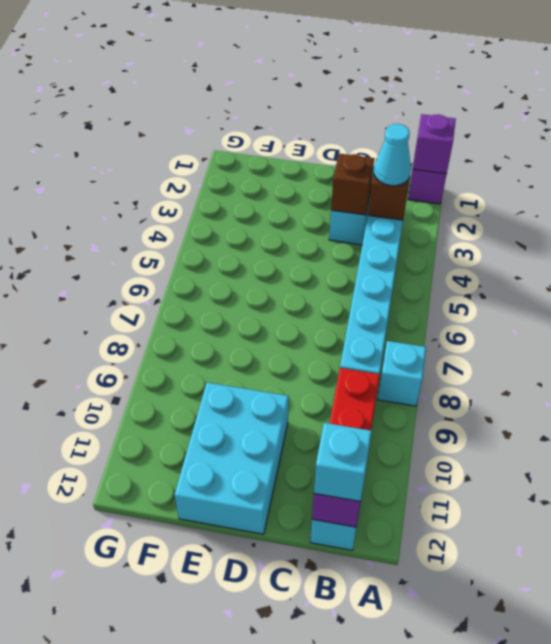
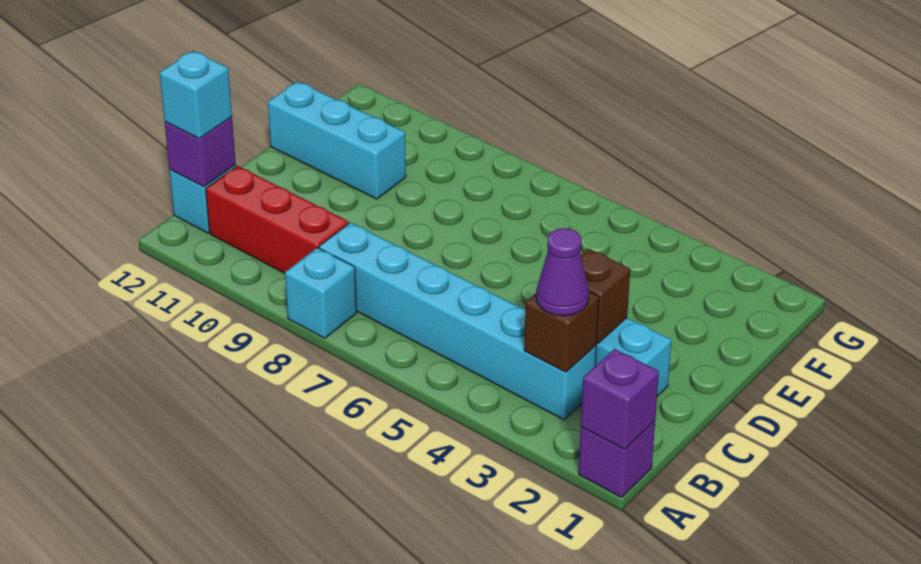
cyan cone B3 level 3 -> purple cone B3 level 3
cyan brick D10:E12 level 1 -> cyan brick E10:E12 level 1

